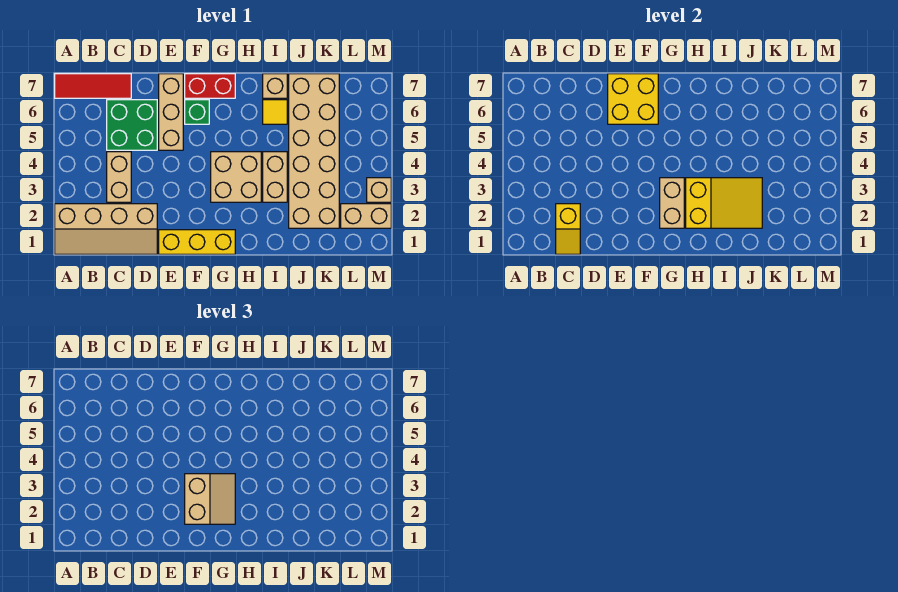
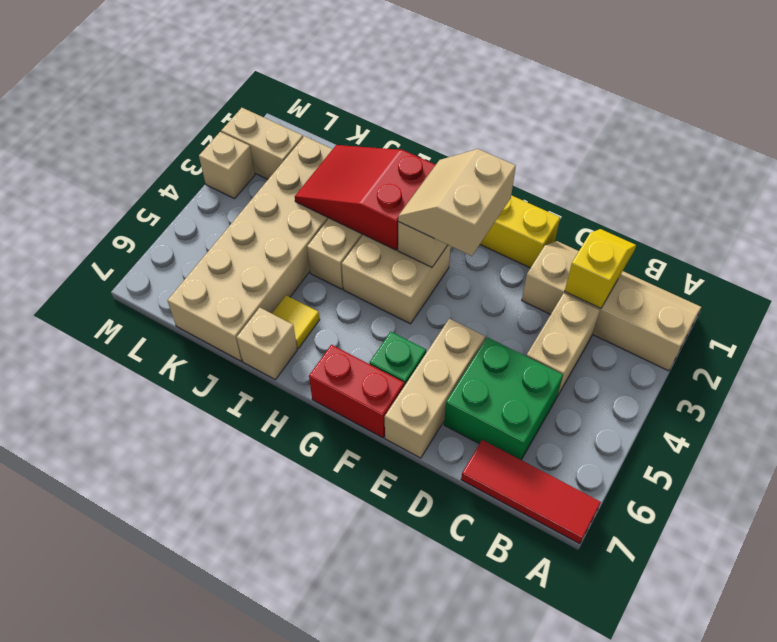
yellow brick E6:F7 level 2 -> none
yellow slope H2:J3 level 2 top H -> red slope H2:J3 level 2 top H

